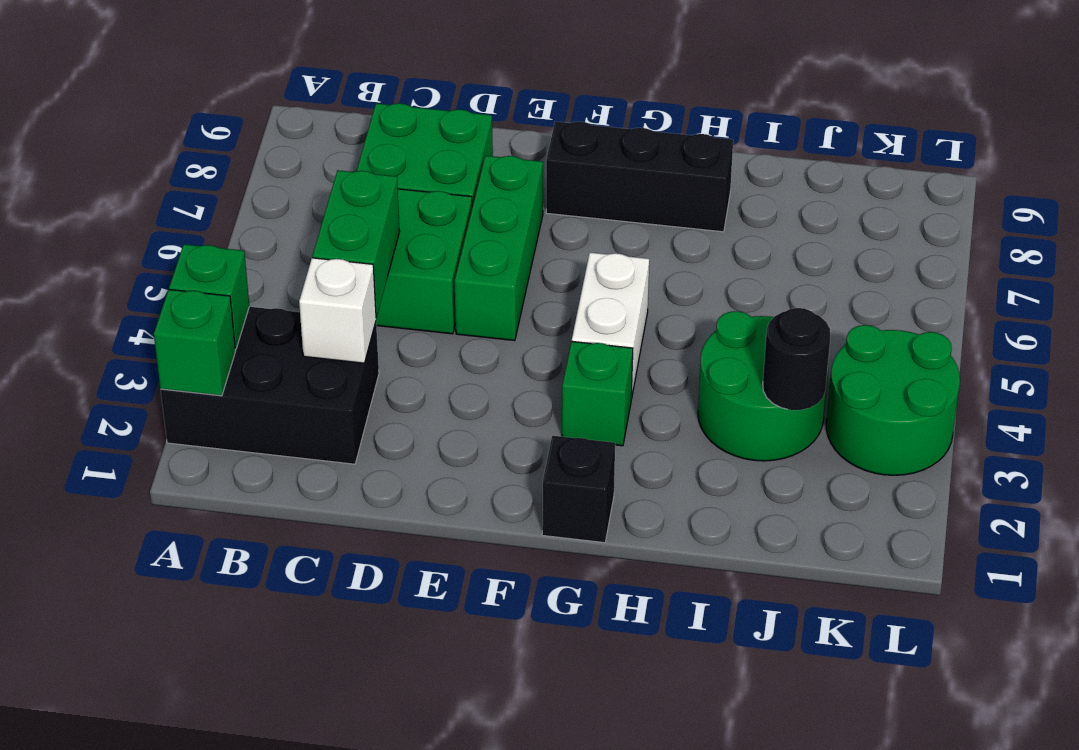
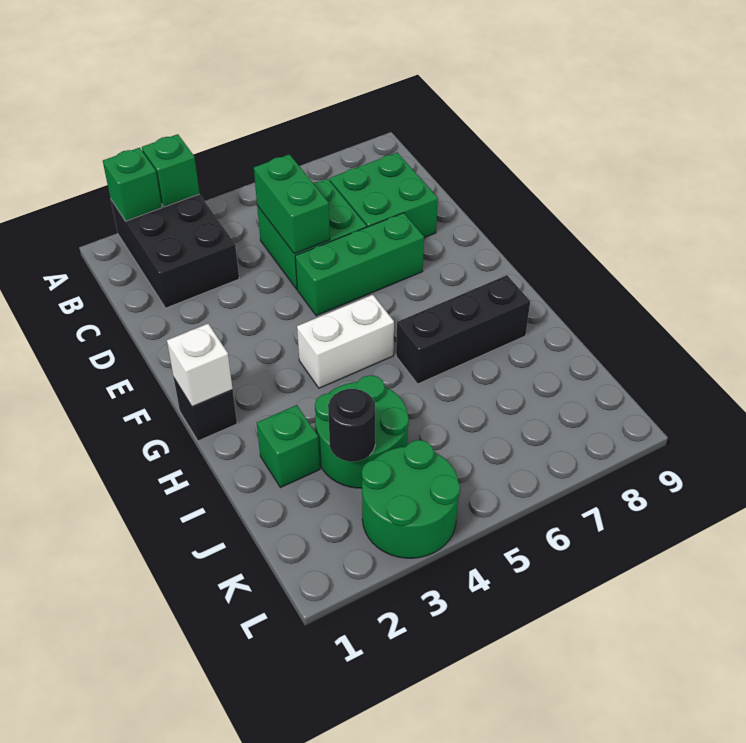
white brick C3 level 2 -> white brick G1 level 2
green brick C4:C5 level 2 -> green brick C5:D5 level 2
black brick F8:H8 level 1 -> black brick H6:H8 level 1
green brick G3 level 1 -> green brick I2 level 1

